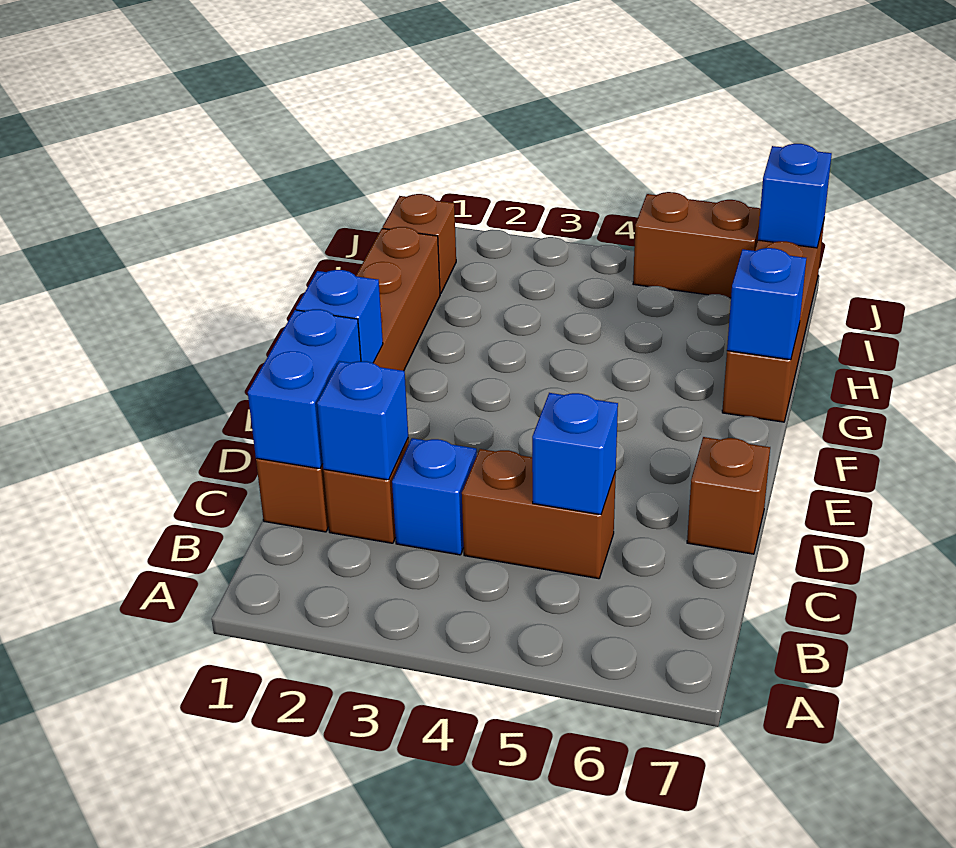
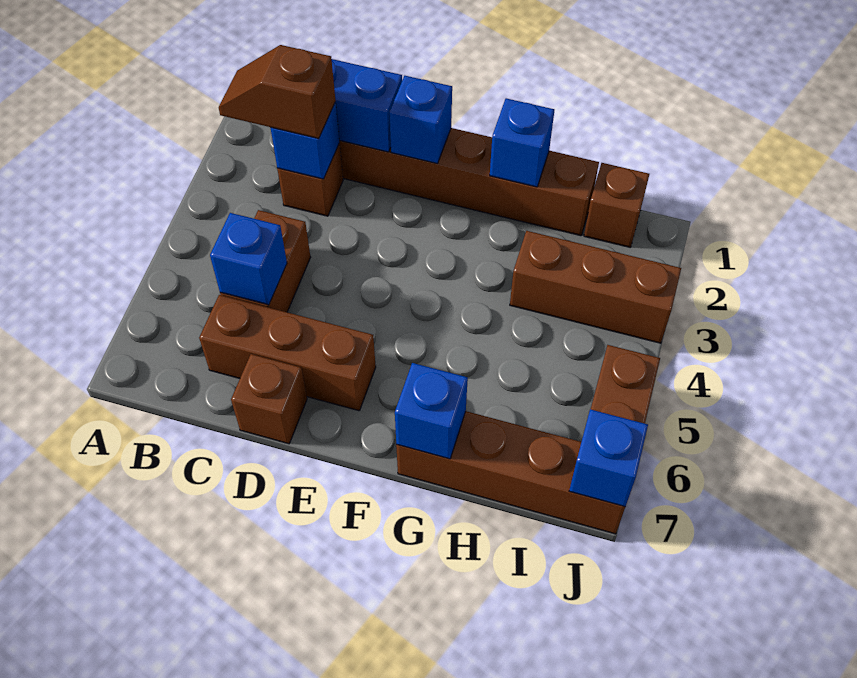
none -> brown slope B2:C2 level 3 top C
blue brick C3 level 1 -> blue brick G1 level 2
none -> brown brick C6:E6 level 1
none -> brown brick H3:J3 level 1

